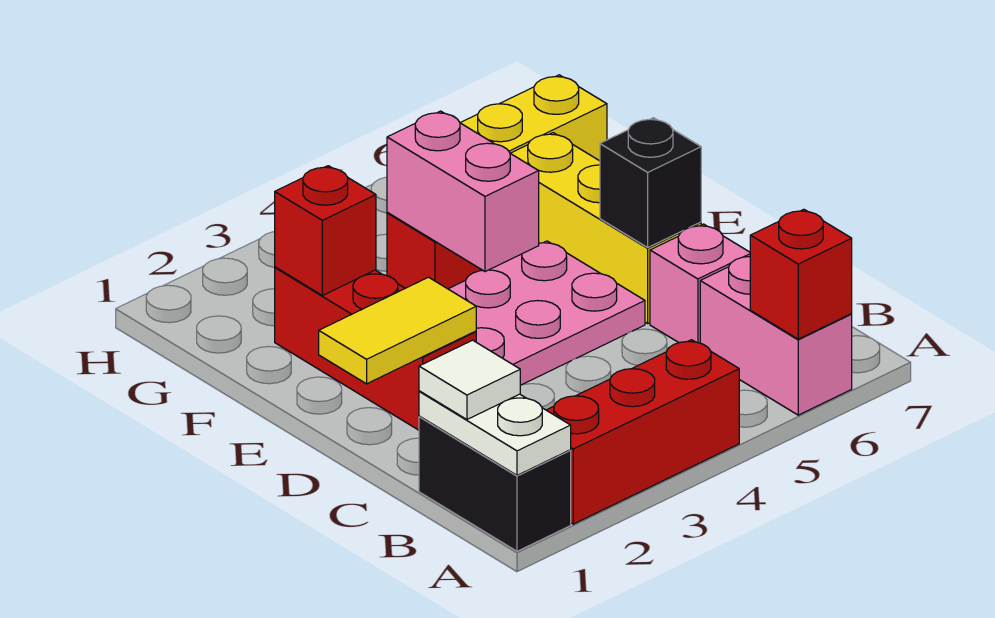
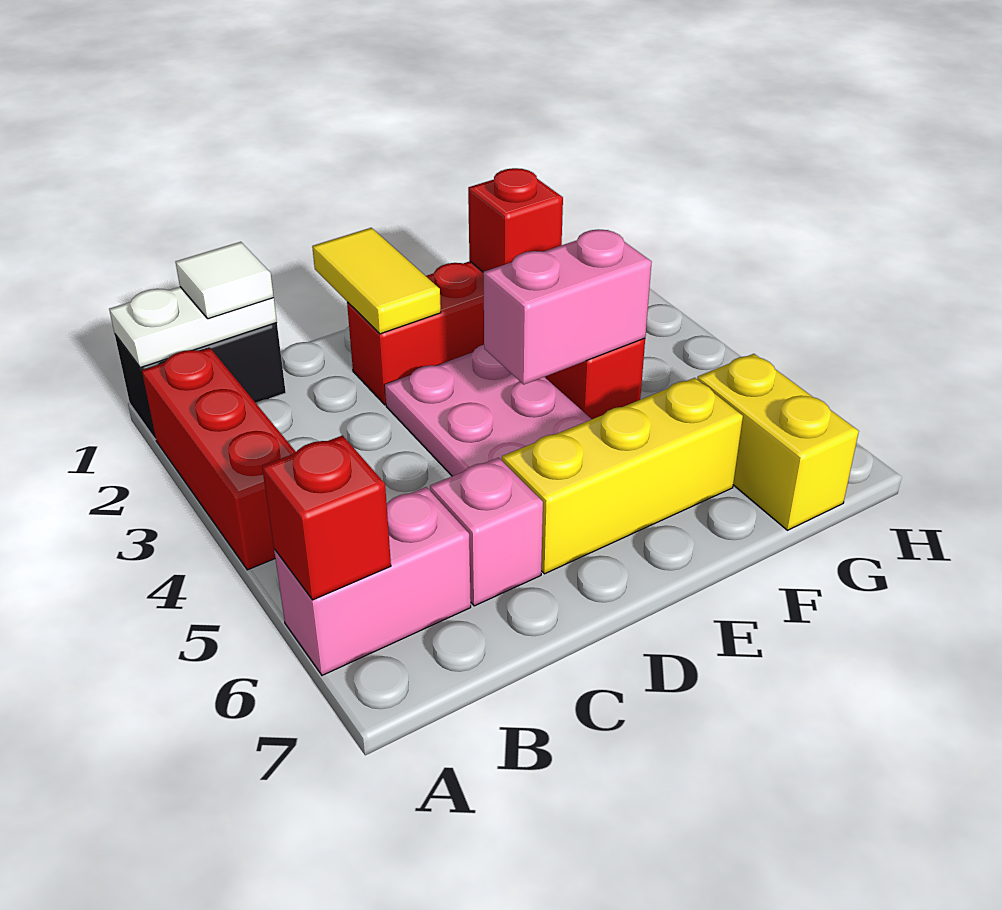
black brick D6 level 2 -> none

